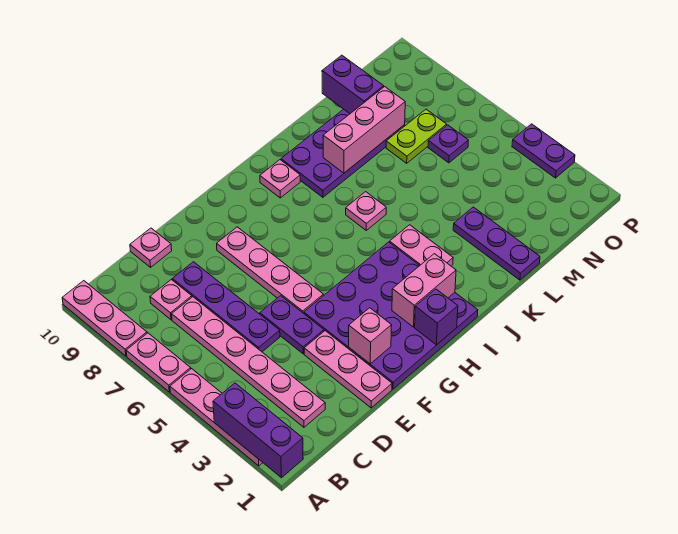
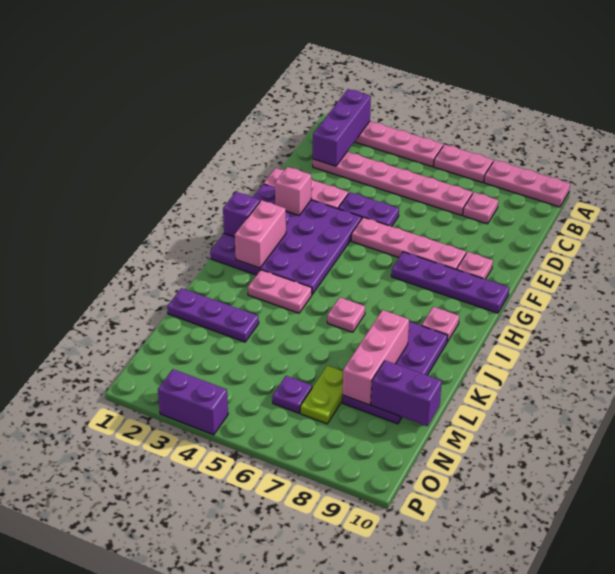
purple brick A1:A3 level 2 -> purple brick A2:C2 level 2
purple plate D5:D8 level 1 -> purple plate G7:G10 level 1
pink plate D10 level 1 -> pink plate F9 level 1
purple plate P3:P4 level 1 -> purple brick P3:P4 level 1

